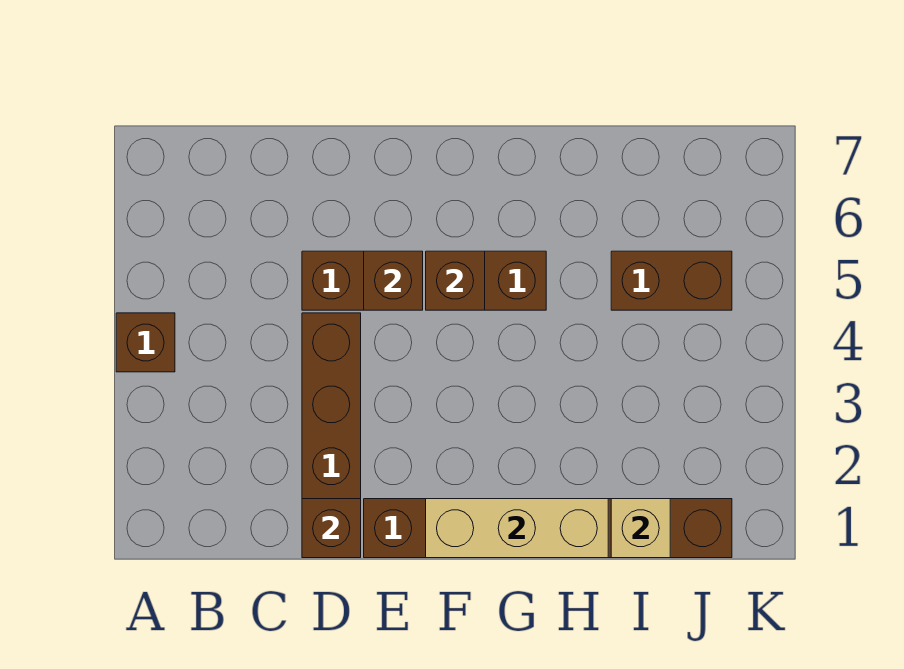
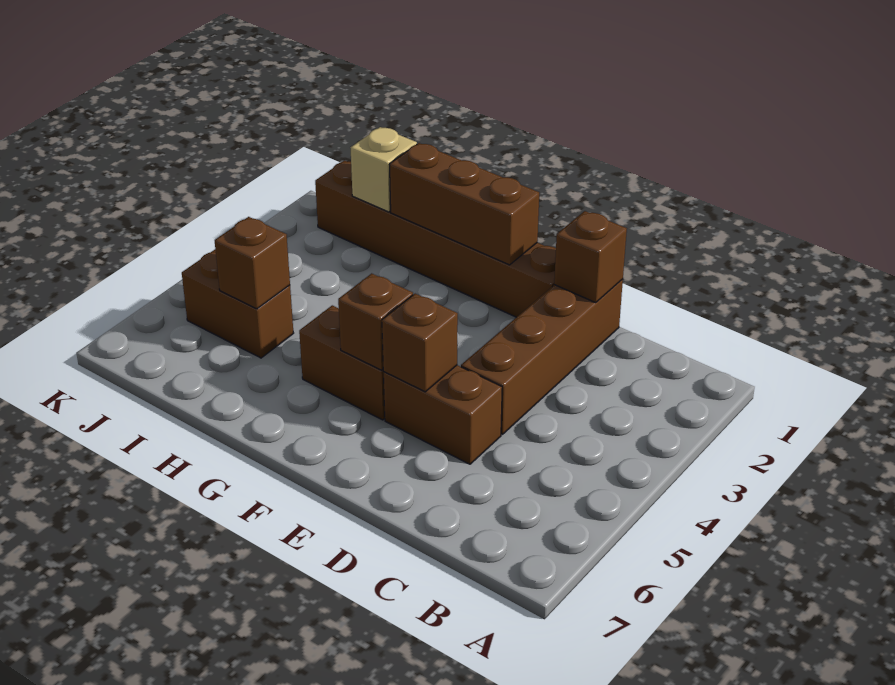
brown brick A4 level 1 -> brown brick I5 level 2
tan brick F1:H1 level 2 -> brown brick F1:H1 level 2

